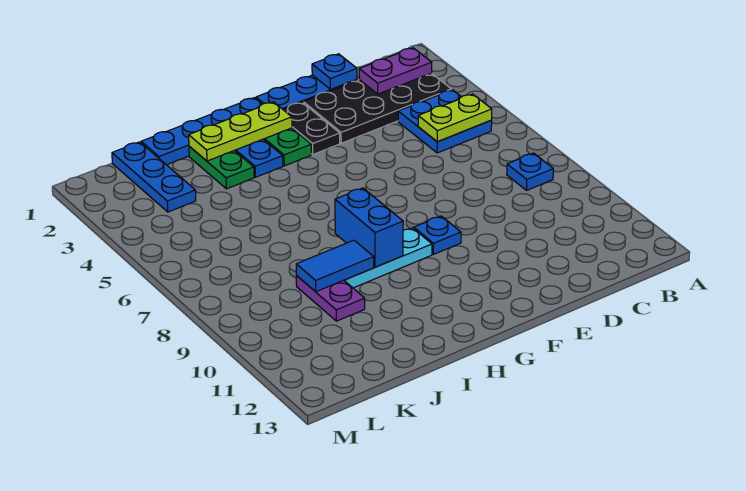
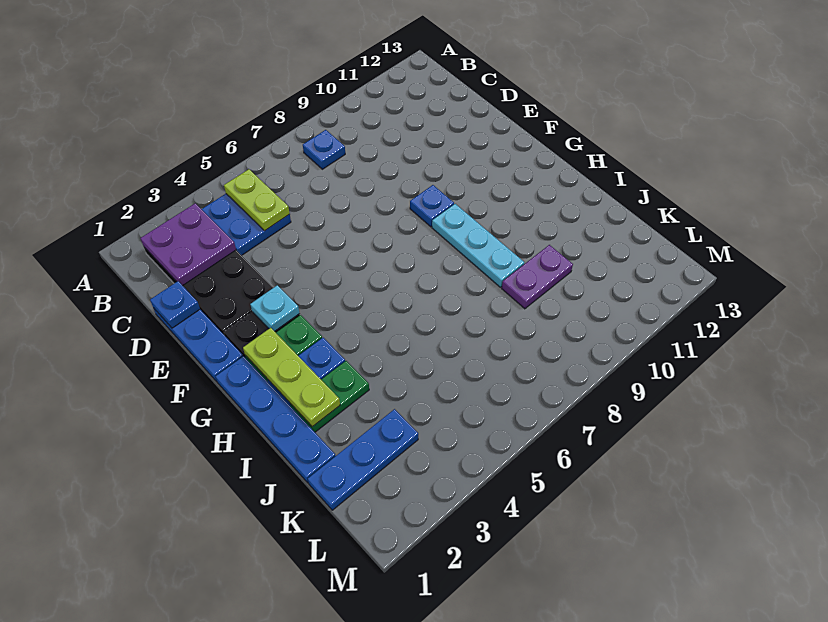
purple plate B2:C2 level 2 -> purple plate B2:C3 level 2
none -> cyan plate F3 level 2
blue brick H8:H9 level 2 -> none
blue tile I9:J9 level 2 -> none

